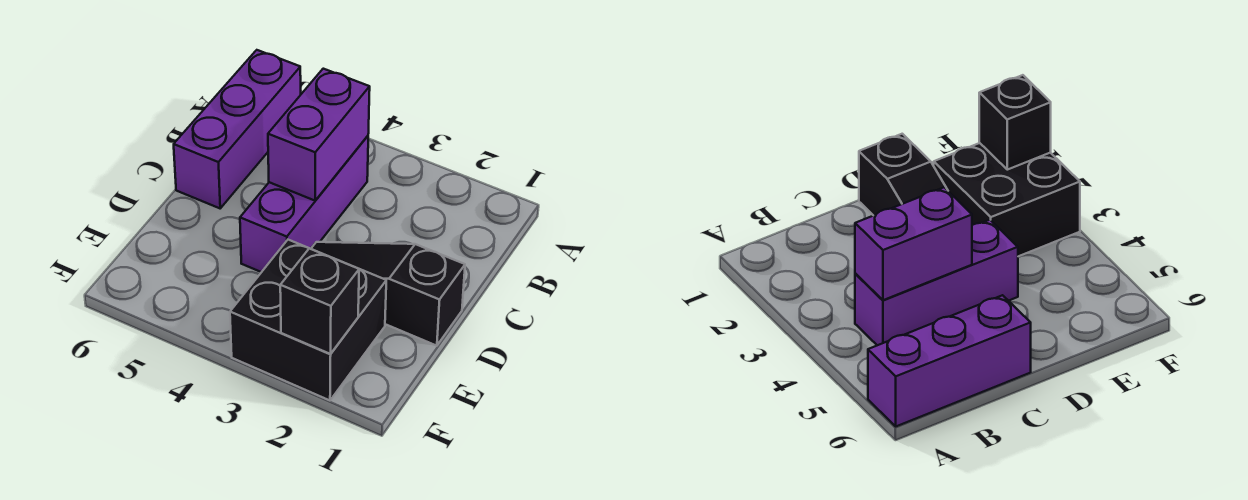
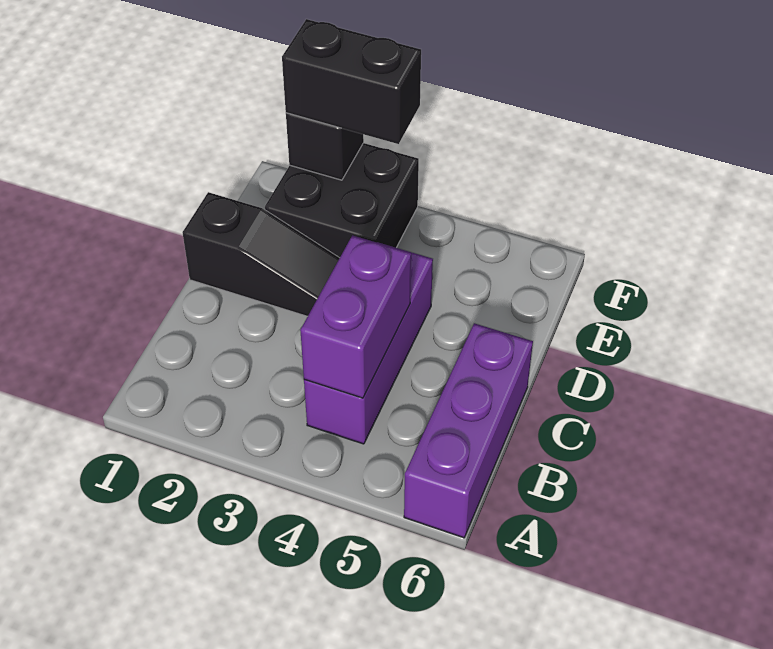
none -> black brick F2:F3 level 3

